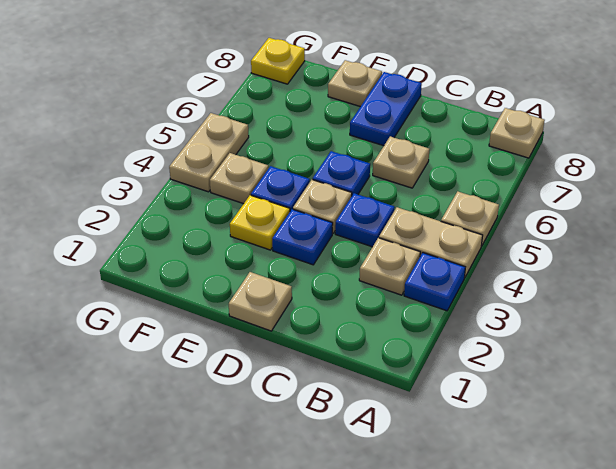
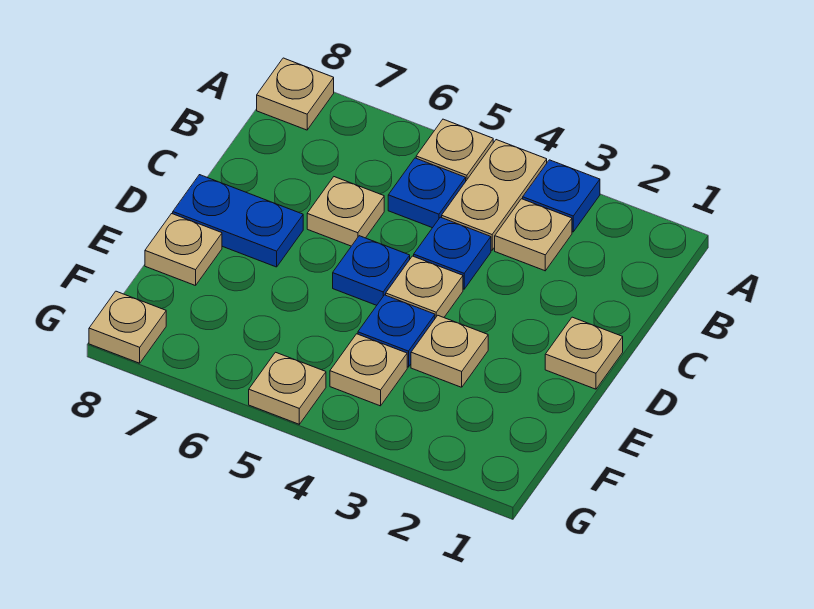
blue plate D3 level 1 -> blue plate B5 level 1
yellow plate E3 level 1 -> tan plate E3 level 1
tan plate G4:G5 level 1 -> tan plate G5 level 1
yellow plate G8 level 1 -> tan plate G8 level 1

